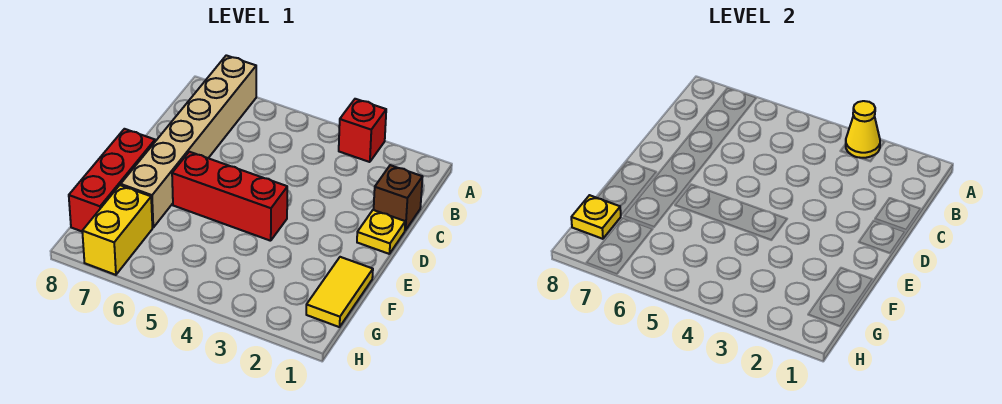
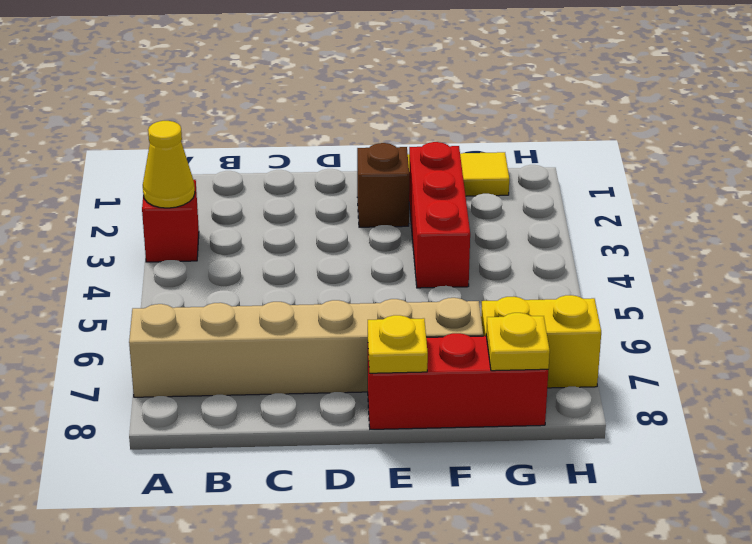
brown brick C1 level 1 -> brown brick E2 level 1
yellow plate D1 level 1 -> yellow plate E8 level 2
red brick E4:E6 level 1 -> red brick F2:F4 level 1

